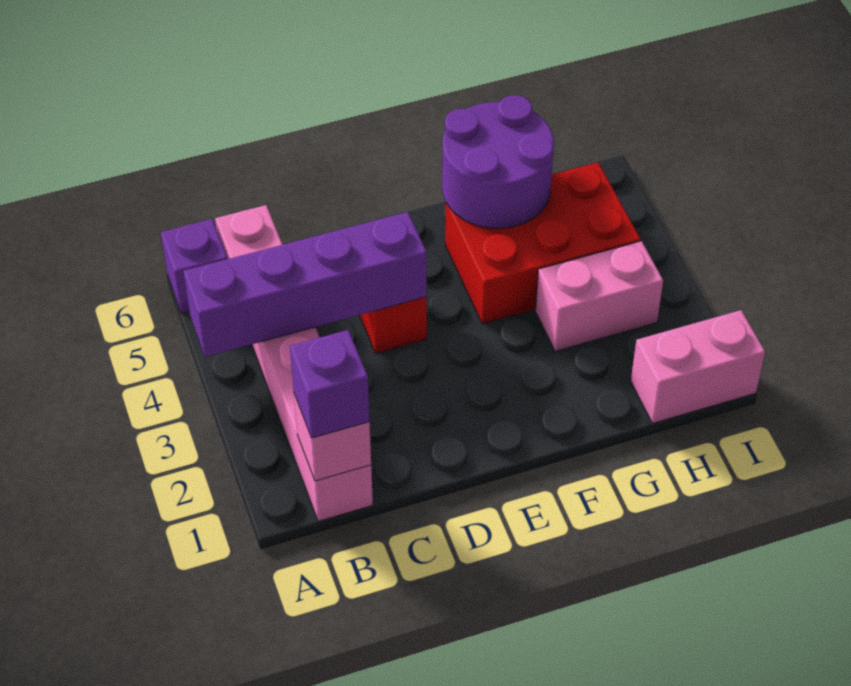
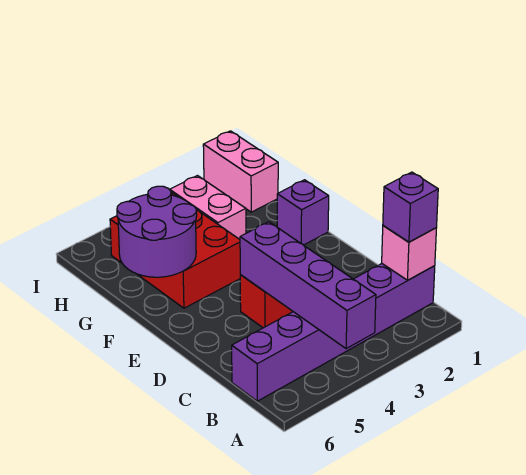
purple brick A6 level 1 -> purple brick F1 level 1
pink brick B1:B6 level 1 -> purple brick B1:B6 level 1

